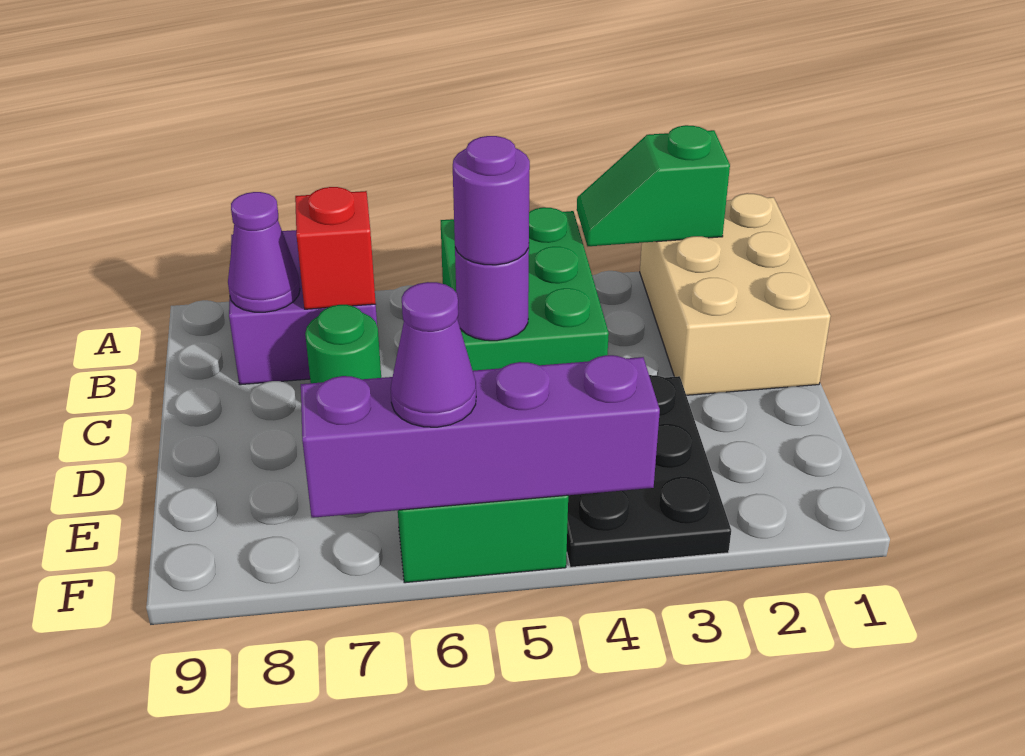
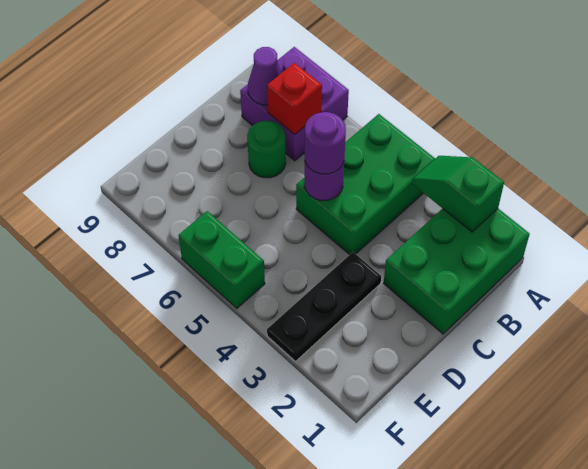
tan brick A1:C2 level 1 -> green brick A1:C2 level 1
black plate D3:F4 level 1 -> black plate D3:F3 level 1
purple brick F4:F7 level 2 -> none
purple cone F6 level 3 -> none

